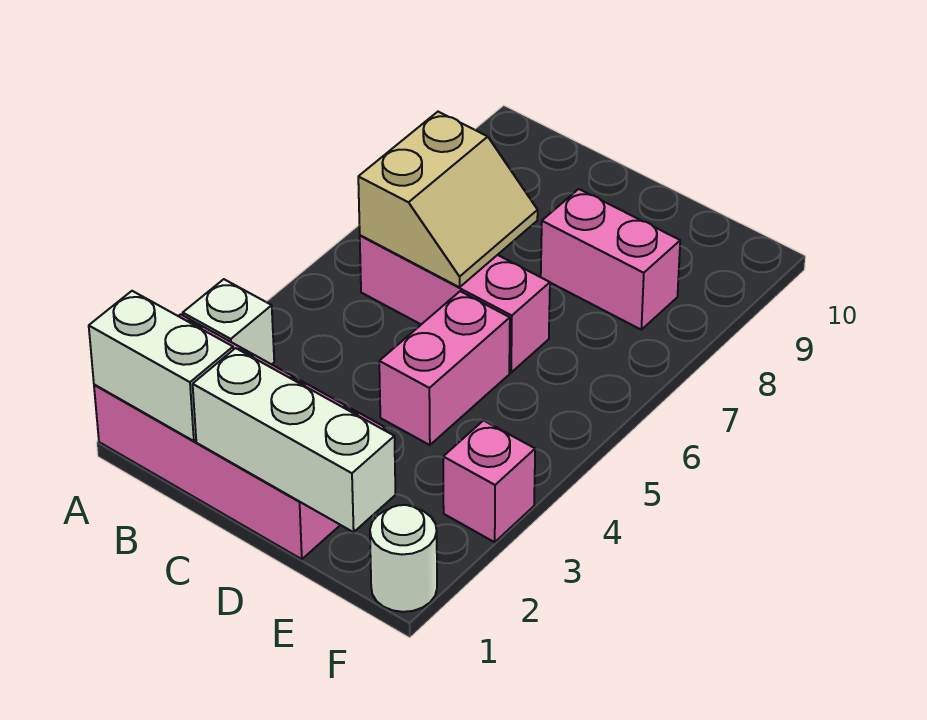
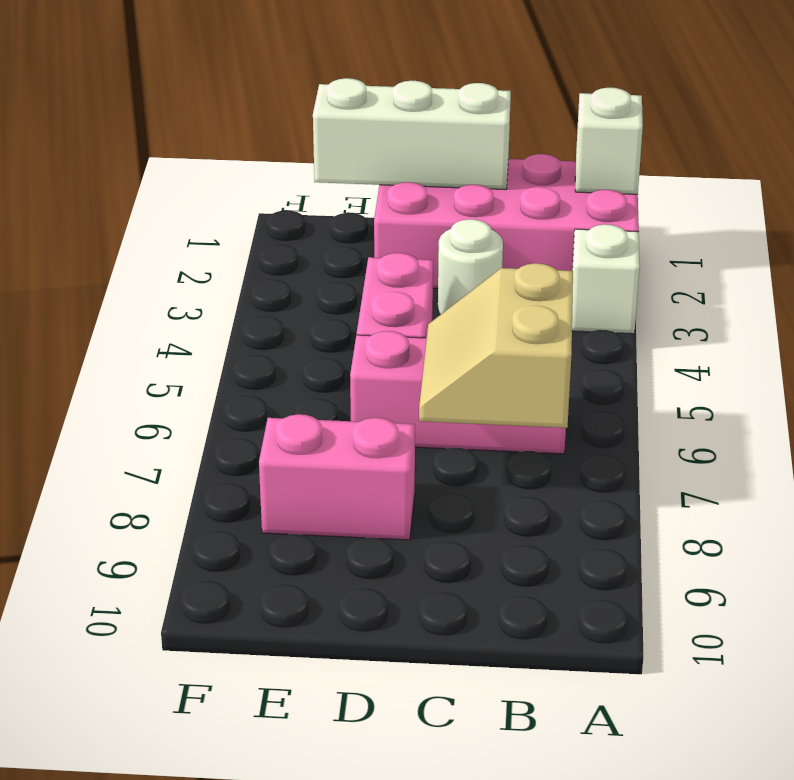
white brick A1:B1 level 2 -> white brick A1 level 2
white round brick F1 level 1 -> white round brick C3 level 1
pink brick F3 level 1 -> none

